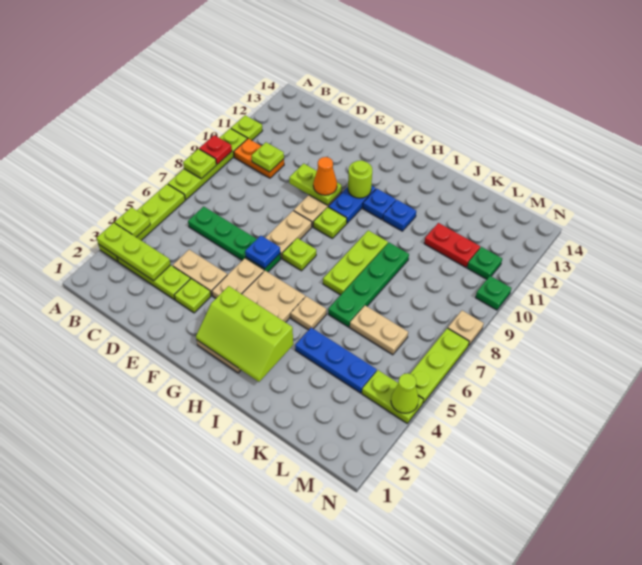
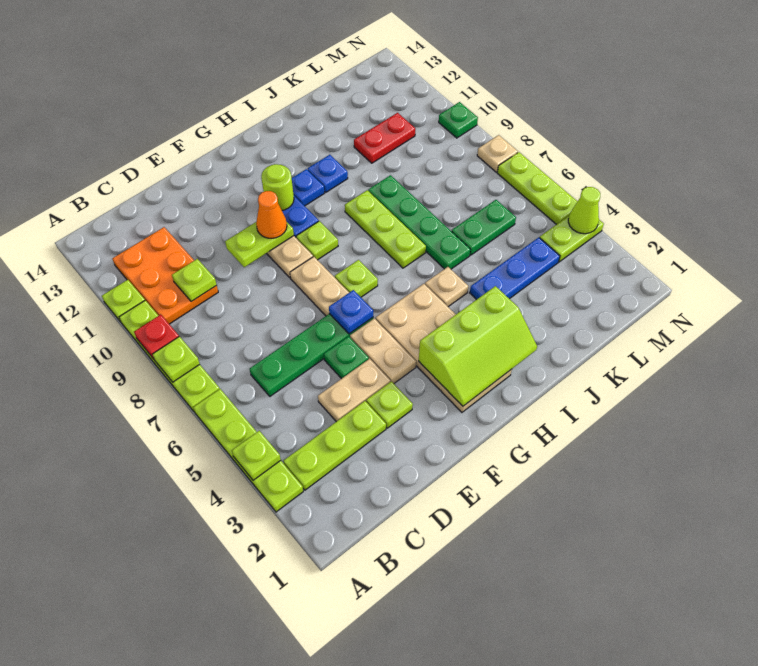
lime plate A3:C3 level 2 -> none
orange plate B10:C10 level 1 -> orange plate B10:C12 level 1
tan plate K6:L6 level 1 -> green plate K6:L6 level 1
green plate M11 level 1 -> green plate E5 level 1

